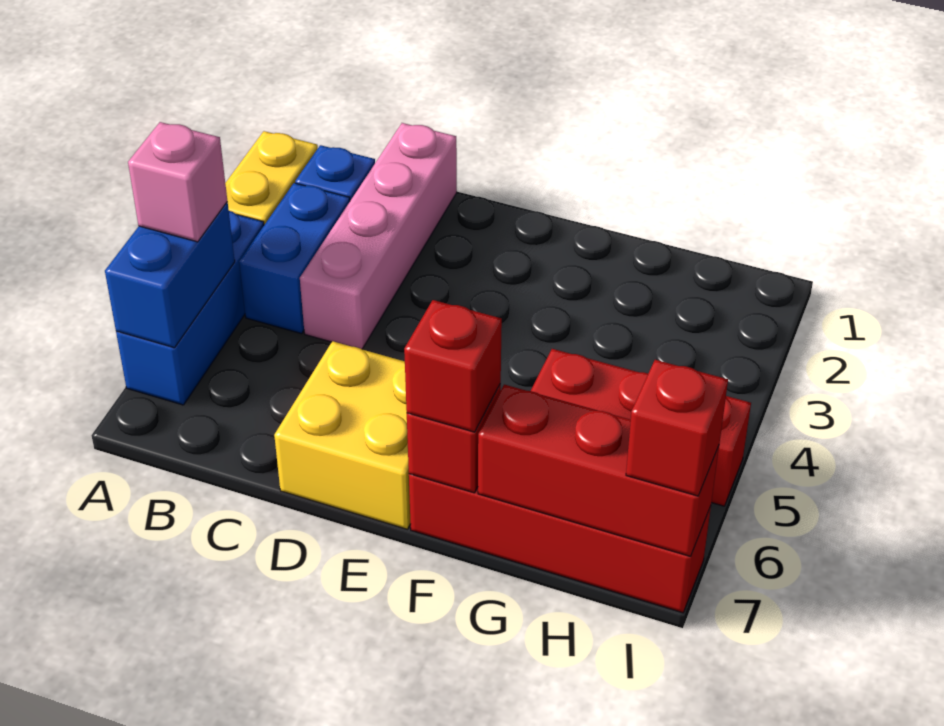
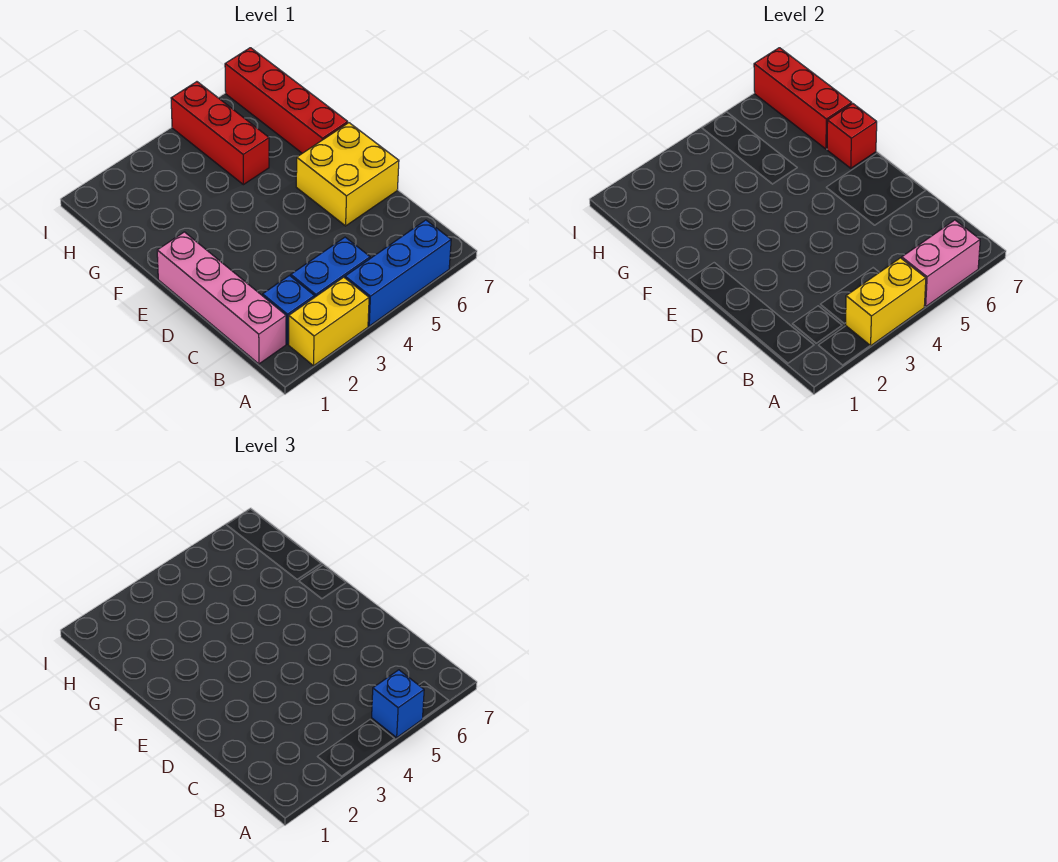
none -> yellow brick A3:A4 level 2
blue brick A5:A6 level 2 -> pink brick A5:A6 level 2
pink brick A5 level 3 -> blue brick A5 level 3
pink brick C1:C4 level 1 -> pink brick B1:E1 level 1
red brick F7 level 3 -> none
red brick I7 level 3 -> none

